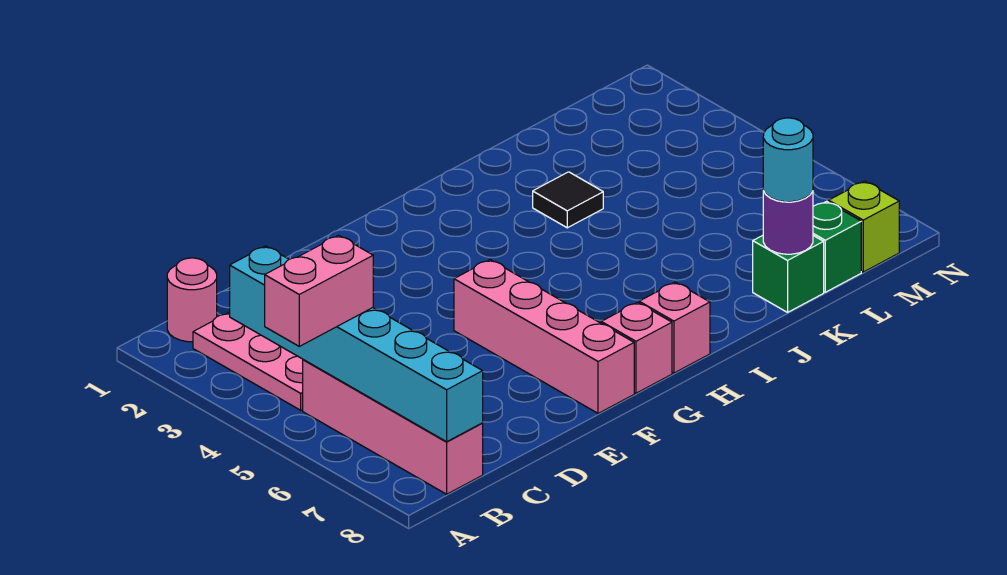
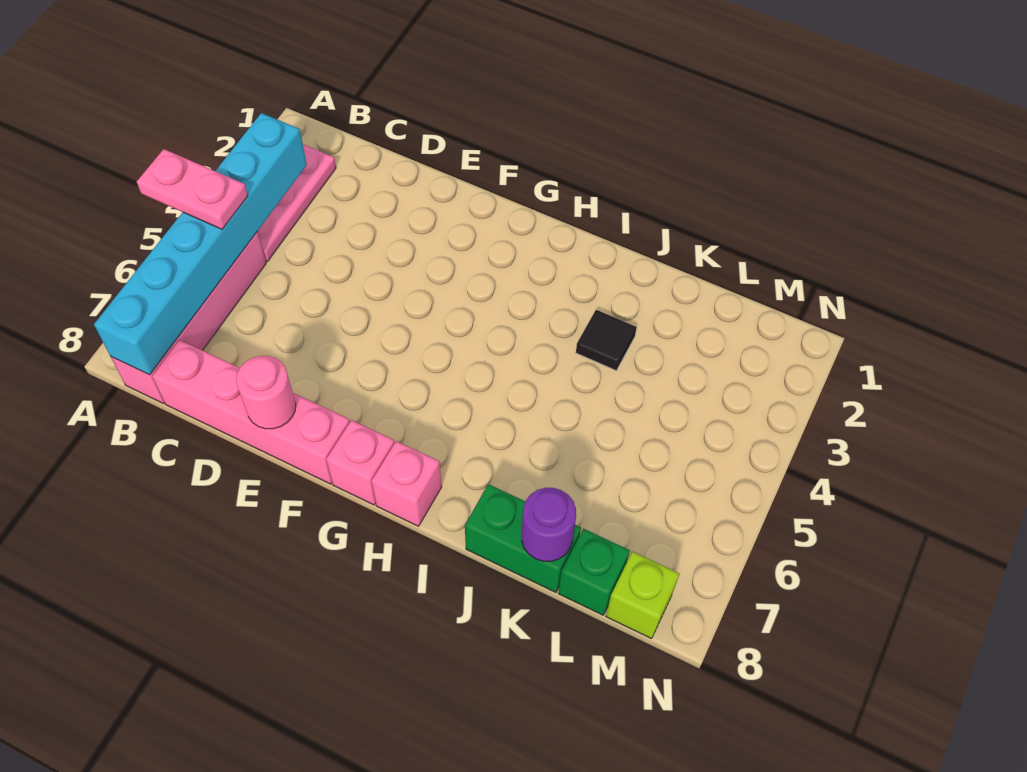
pink brick A5:B5 level 3 -> pink plate A5:B5 level 3
pink round brick B1 level 1 -> pink round brick E8 level 2
pink brick F5:F8 level 1 -> pink brick C8:F8 level 1
green brick K8 level 1 -> green brick J8:K8 level 1
cyan round brick K8 level 3 -> none

